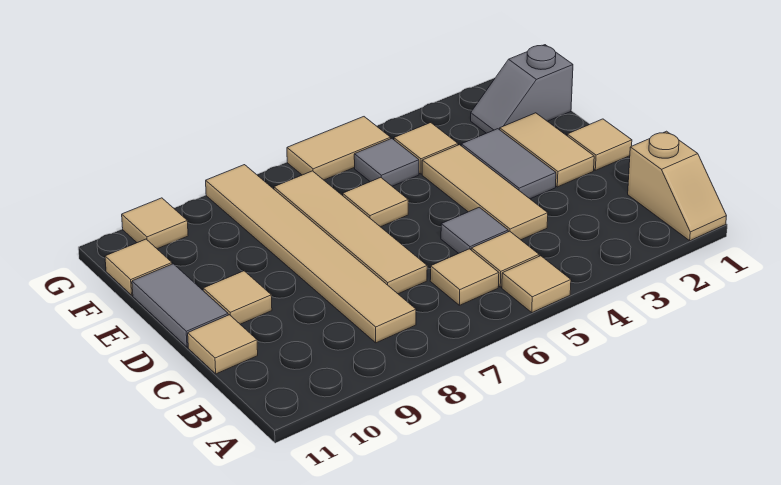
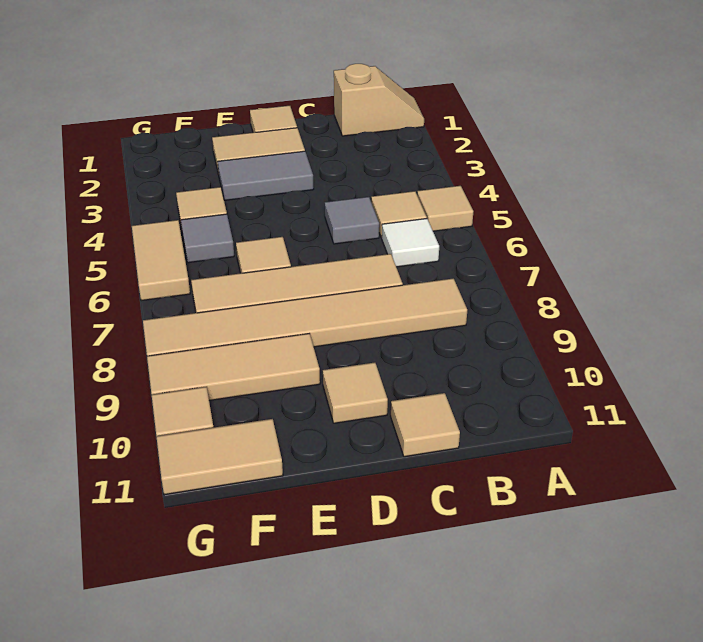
tan tile B6 level 1 -> white tile B6 level 1
tan tile C4:E4 level 1 -> tan tile E9:G9 level 1
grey tile D11:E11 level 1 -> none
grey slope F1:F2 level 1 top 1 -> none
tan tile F11 level 1 -> tan tile F11:G11 level 1

